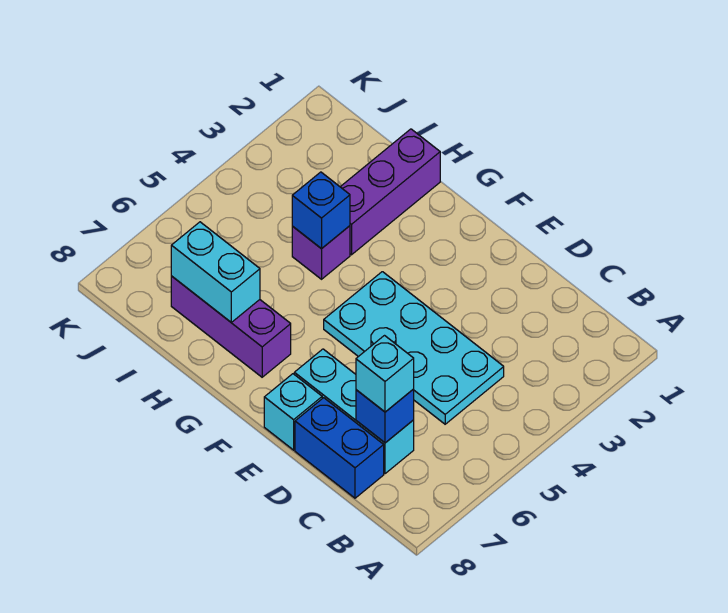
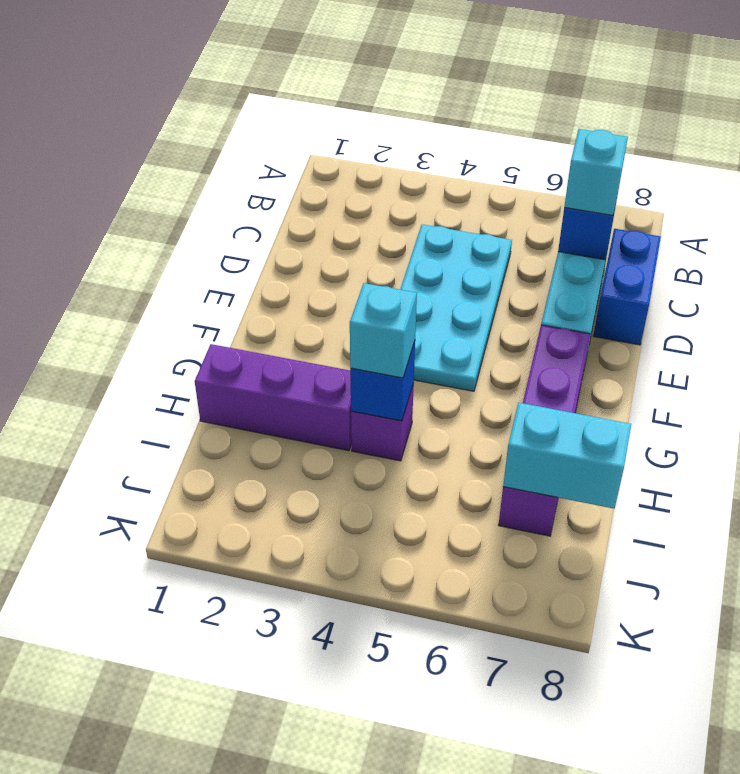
cyan brick E8 level 1 -> cyan brick H4 level 3
purple brick G7:I7 level 1 -> purple brick F7:I7 level 1
cyan brick H7:I7 level 2 -> cyan brick I7:I8 level 2

